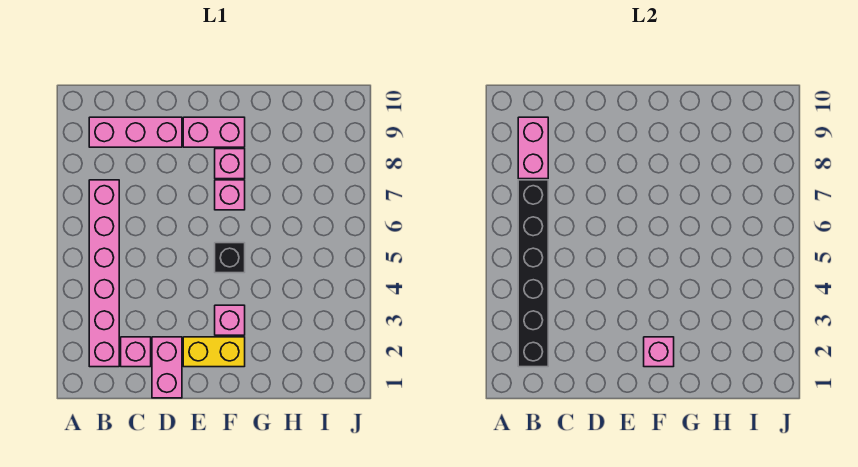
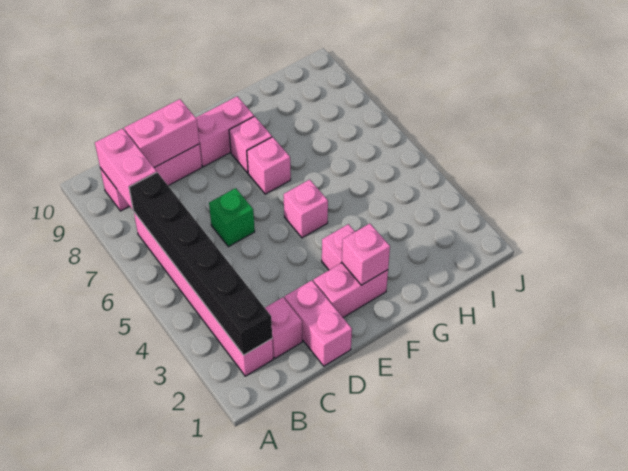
none -> pink brick C9:D9 level 2
none -> green brick D6 level 1
yellow brick E2:F2 level 1 -> pink brick E2:F2 level 1
black brick F5 level 1 -> pink brick F5 level 1

